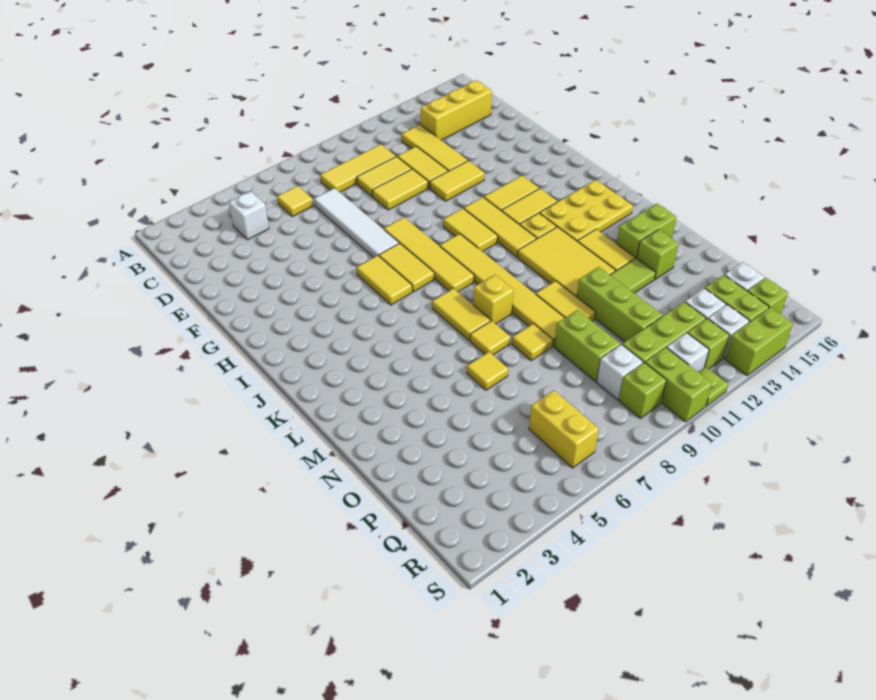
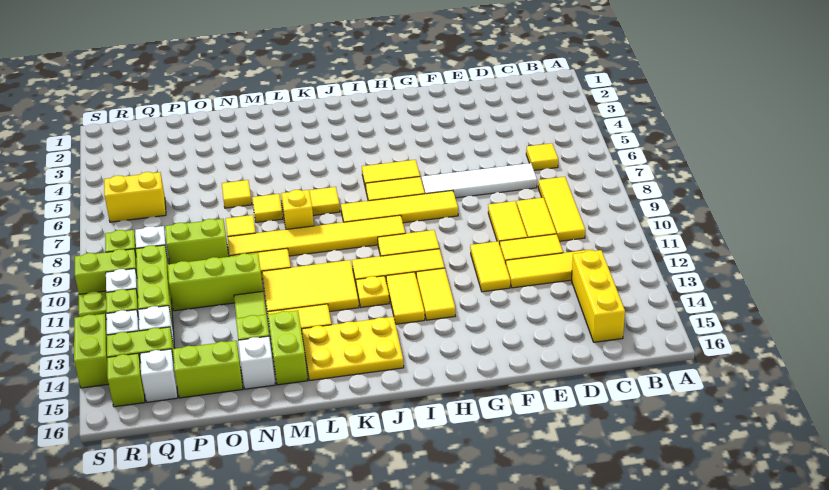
white brick C4 level 1 -> white brick N15 level 1
yellow plate J13:K15 level 1 -> yellow plate J14:L15 level 1
none -> lime brick O15:P15 level 1

